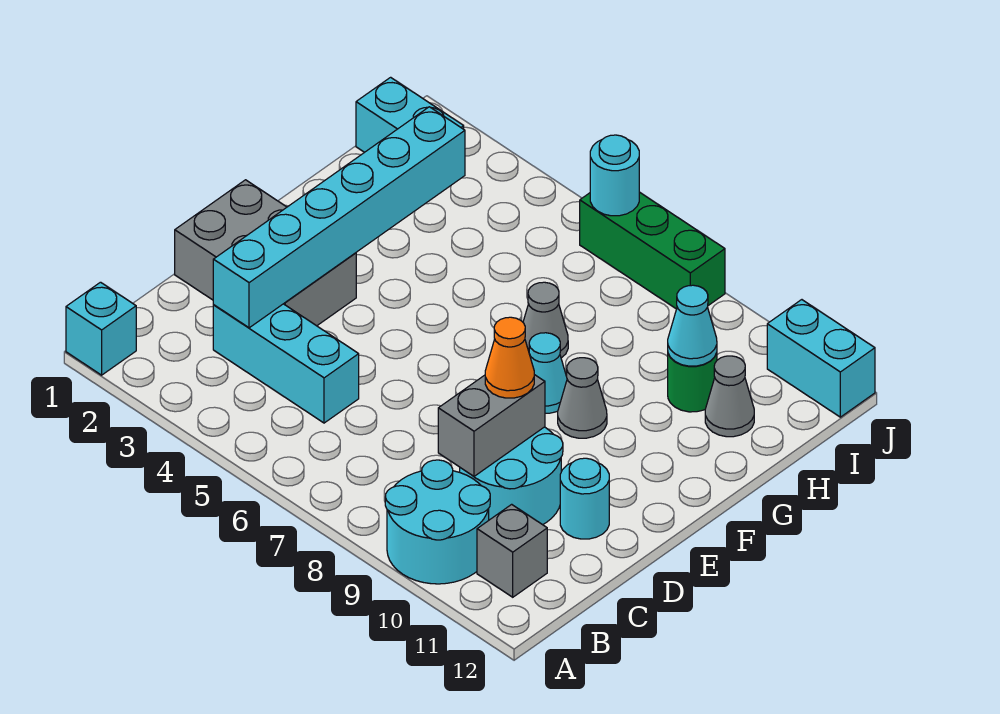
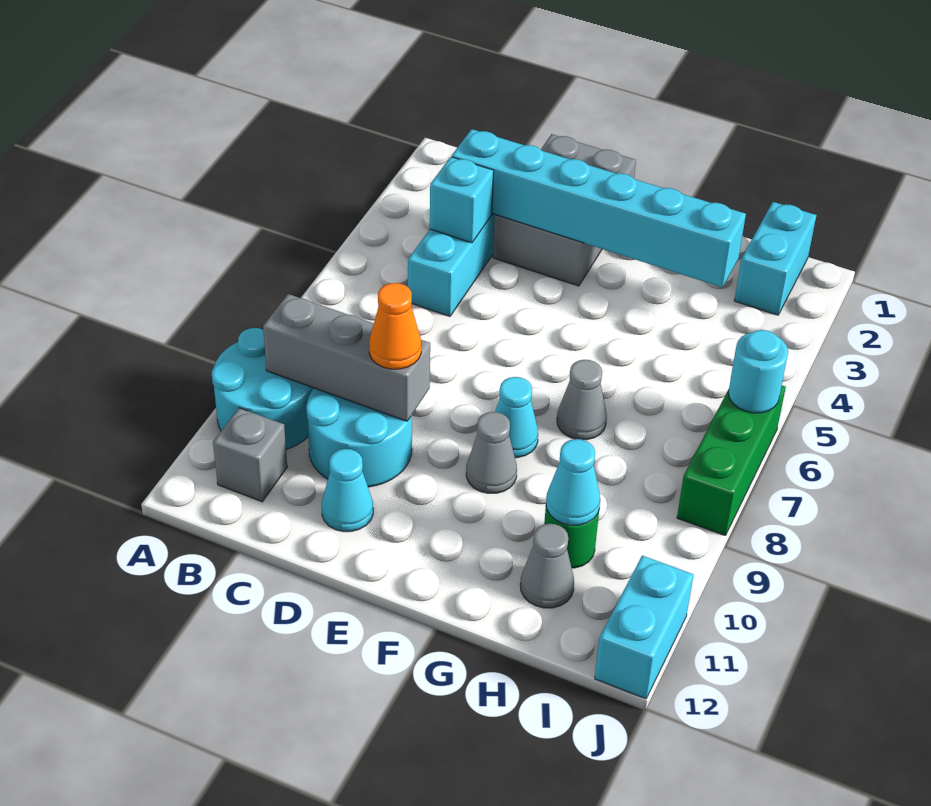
cyan brick A1 level 1 -> cyan brick C4 level 2
grey brick C9:D9 level 2 -> grey brick B9:D9 level 2
cyan round brick D11 level 1 -> cyan cone D11 level 1

